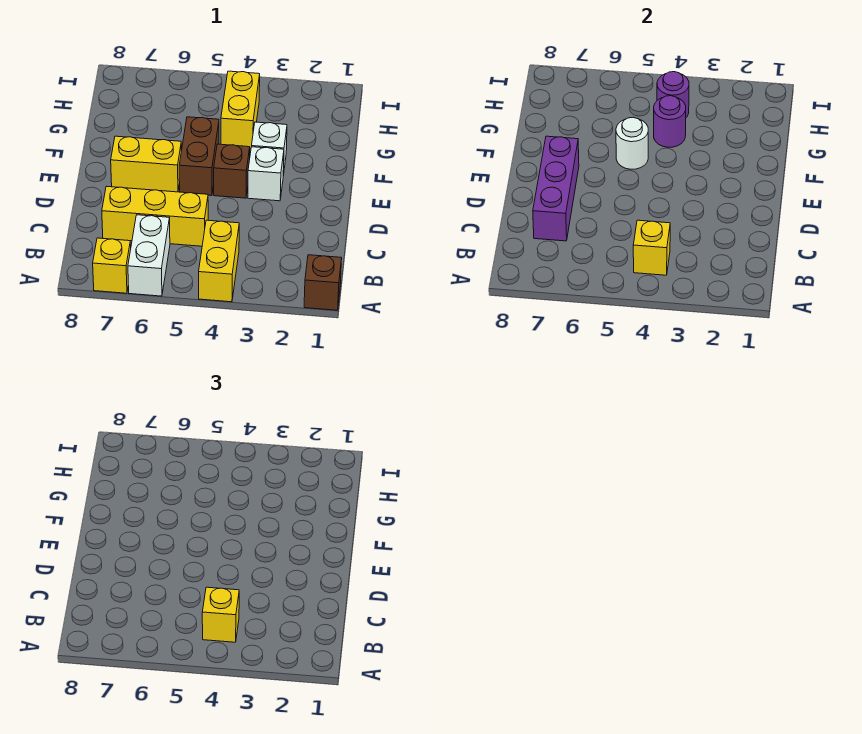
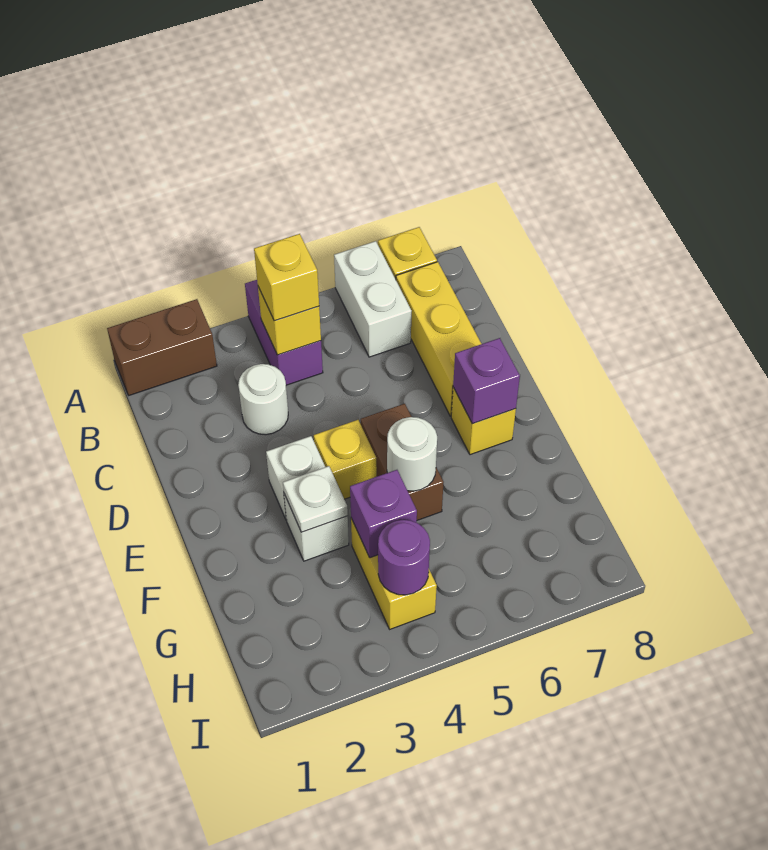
brown brick A1 level 1 -> brown brick A1:A2 level 1
yellow brick A4:B4 level 1 -> purple brick A4:B4 level 1
none -> white round brick C3 level 1
yellow brick C5:C7 level 1 -> yellow brick B7:D7 level 1
purple brick C7:E7 level 2 -> purple brick E7 level 2
brown brick E4 level 1 -> yellow brick E4 level 1
yellow brick E6:E7 level 1 -> yellow brick E7 level 1
none -> white plate F3 level 2
purple round brick G4 level 2 -> purple brick G4 level 2

